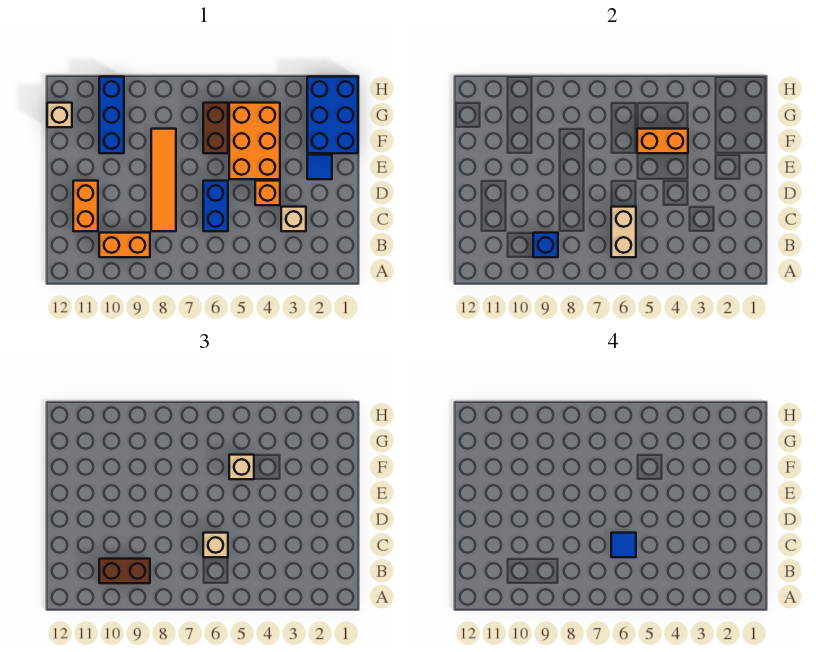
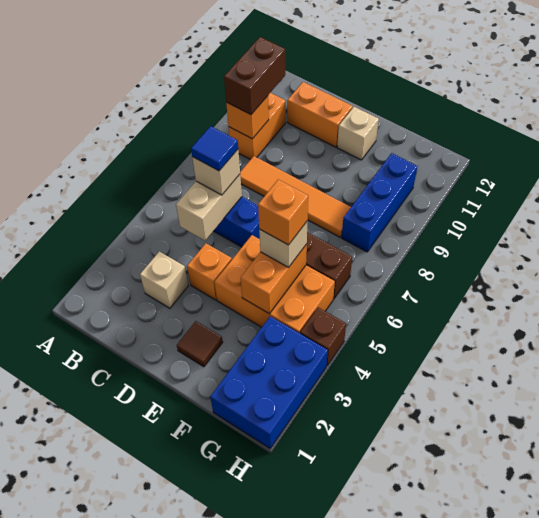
tan brick B6:C6 level 2 -> tan brick C5:C6 level 2
blue brick B9 level 2 -> orange brick B9 level 2
blue tile E2 level 1 -> brown tile E2 level 1
blue brick F1:H2 level 1 -> blue brick G1:H3 level 1
none -> orange brick F5 level 4
blue brick F10:H10 level 1 -> blue brick G8:G10 level 1
tan brick G12 level 1 -> tan brick E11 level 1
none -> brown brick H4 level 1

